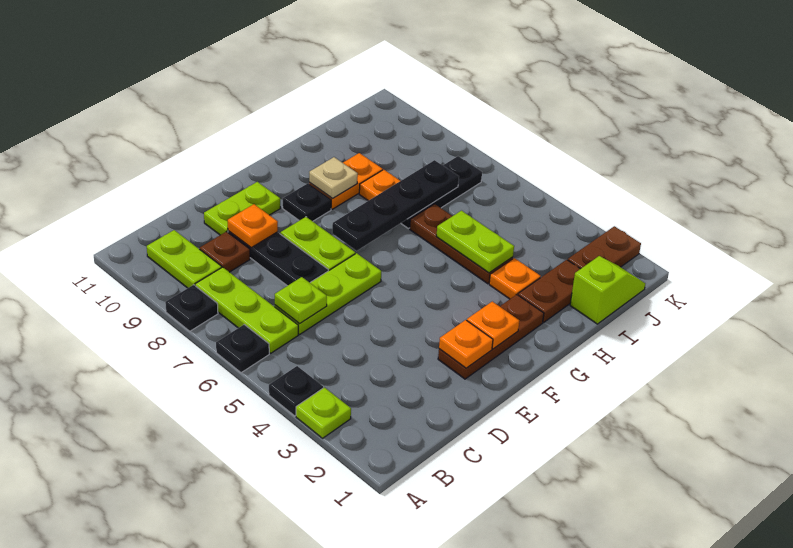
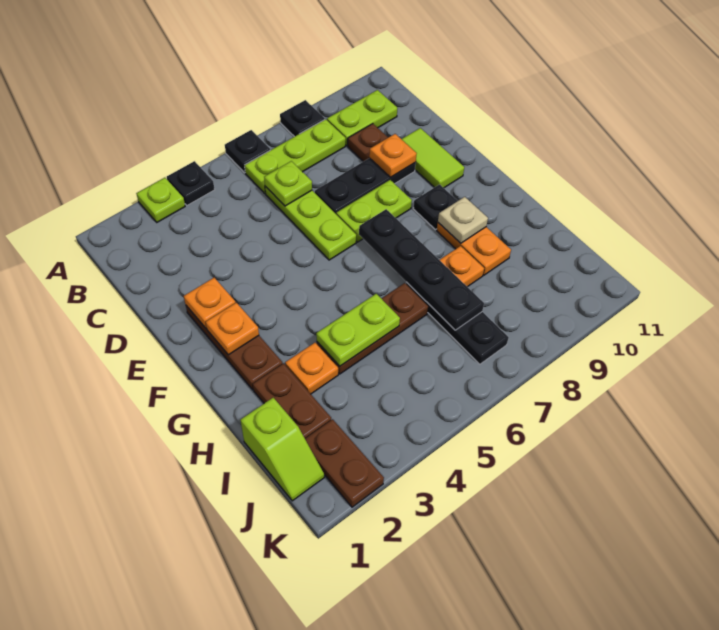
lime plate D10:E10 level 1 -> lime tile D10:E10 level 1

